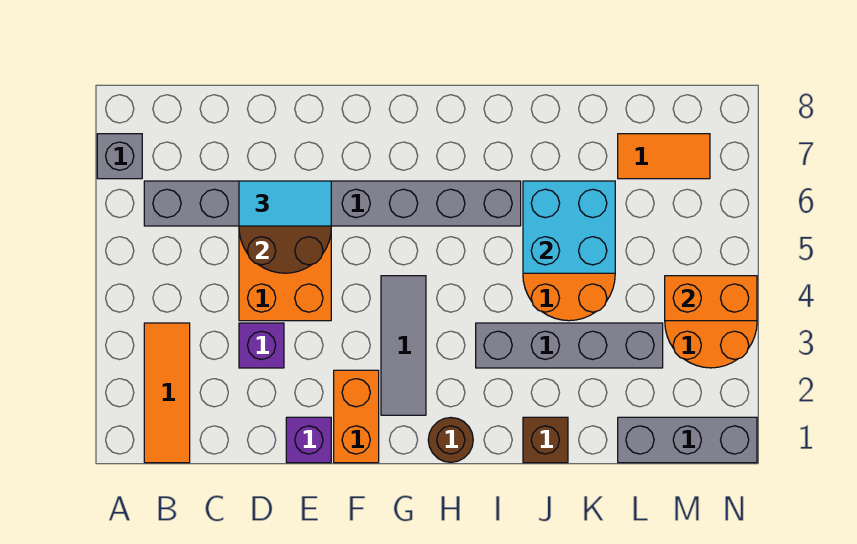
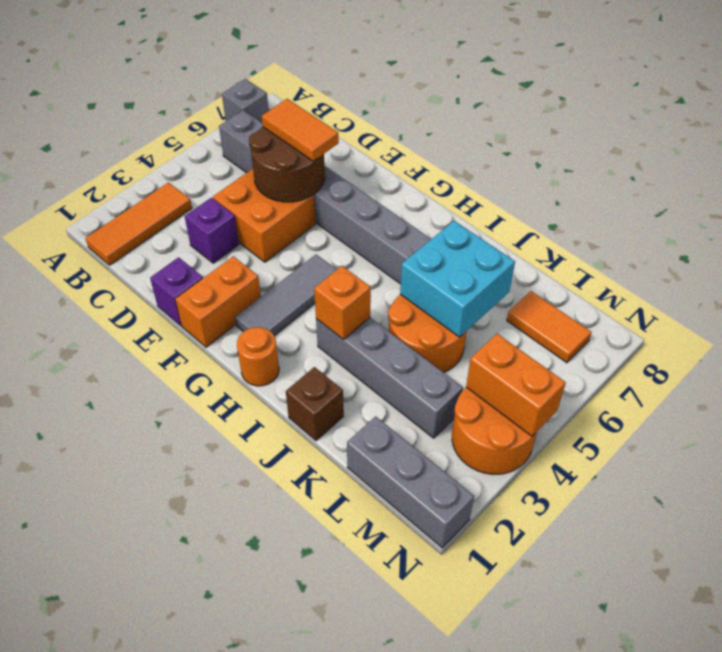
cyan tile D6:E6 level 3 -> orange tile D6:E6 level 3
brown round brick H1 level 1 -> orange round brick H1 level 1
none -> orange brick I3 level 2

